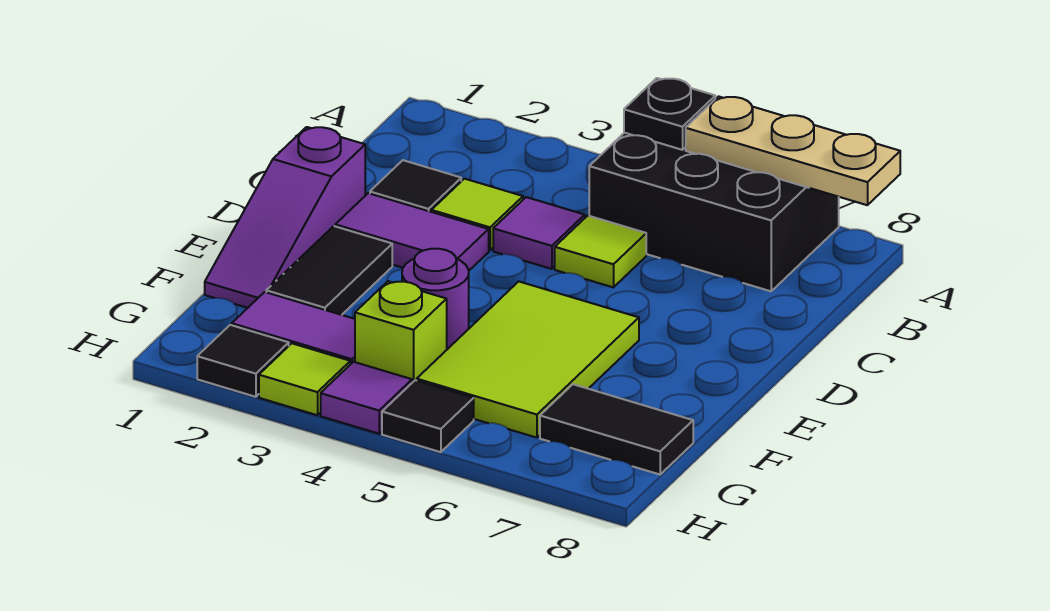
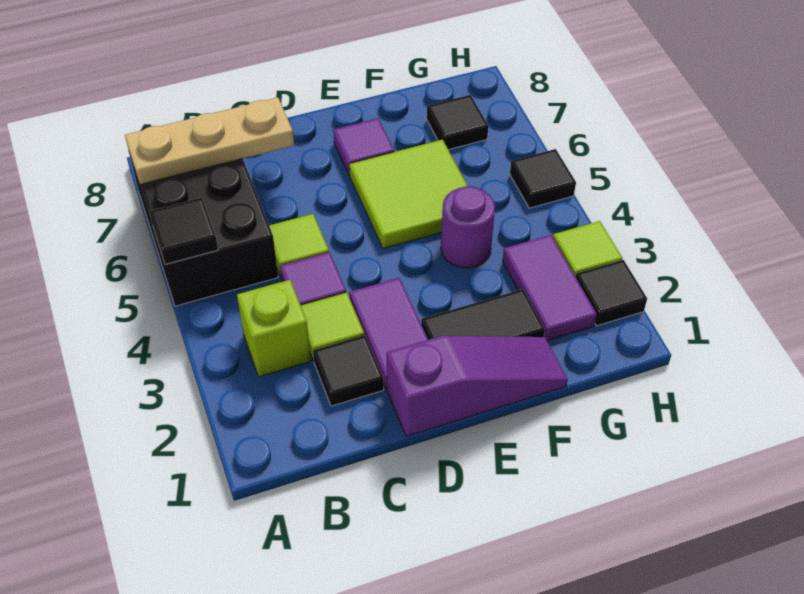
black plate A5 level 2 -> black tile A5 level 2
tan plate A6:A8 level 2 -> tan plate A7:C7 level 2
lime tile E5:G6 level 1 -> lime tile E5:F6 level 1
lime brick G4 level 1 -> lime brick B3 level 1
black tile G7:G8 level 1 -> black tile G7 level 1
purple tile H4 level 1 -> purple tile E7 level 1

